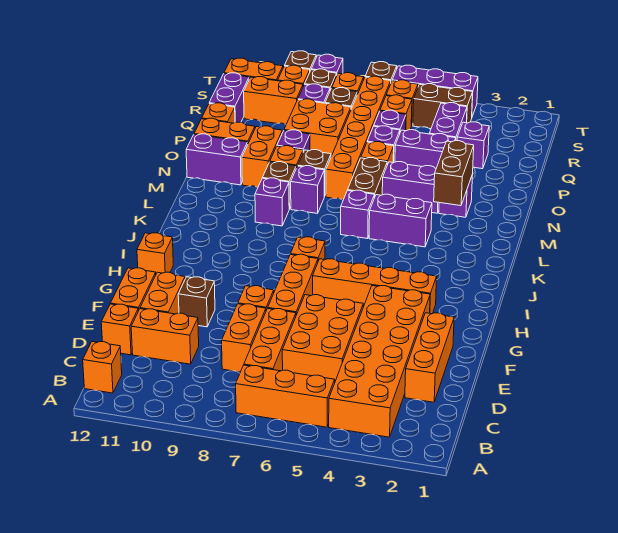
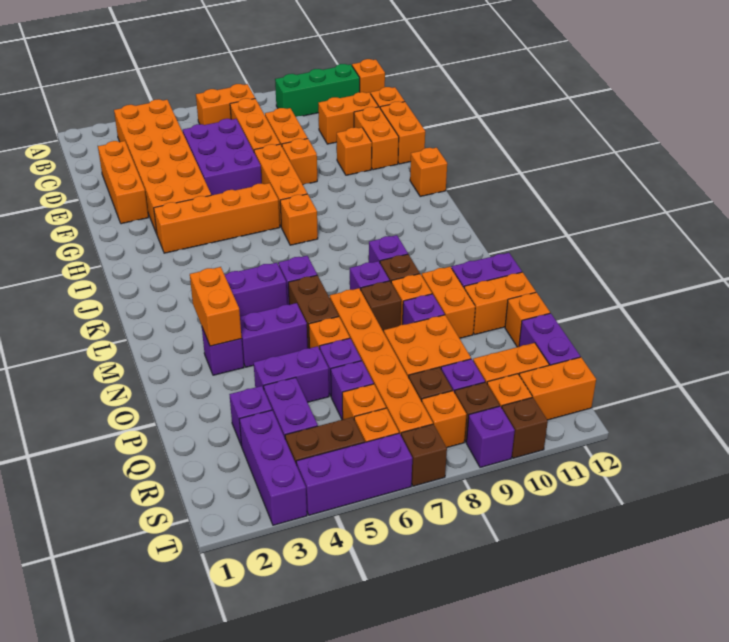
orange brick B5:B7 level 1 -> orange brick B6:B7 level 1
none -> green brick B9:B11 level 1
orange brick D5:F6 level 1 -> purple brick D5:F6 level 1
brown brick F10 level 1 -> orange brick F10 level 1
brown brick M3:N3 level 2 -> orange brick M3:N3 level 2
none -> purple brick R3:T3 level 1

